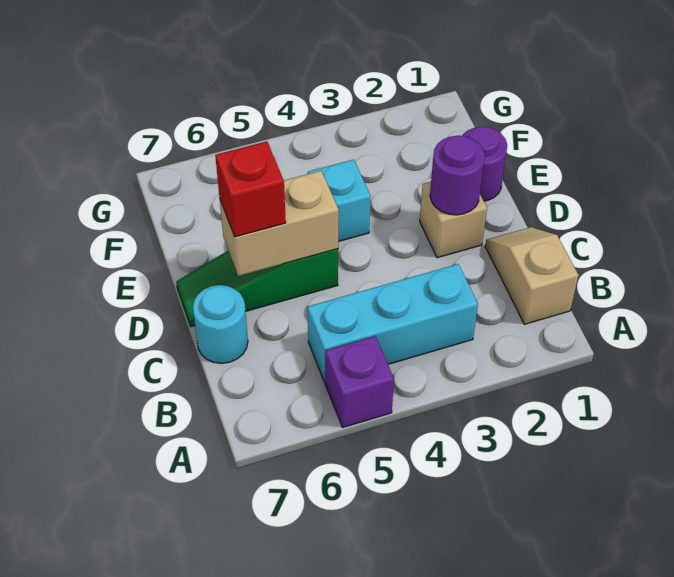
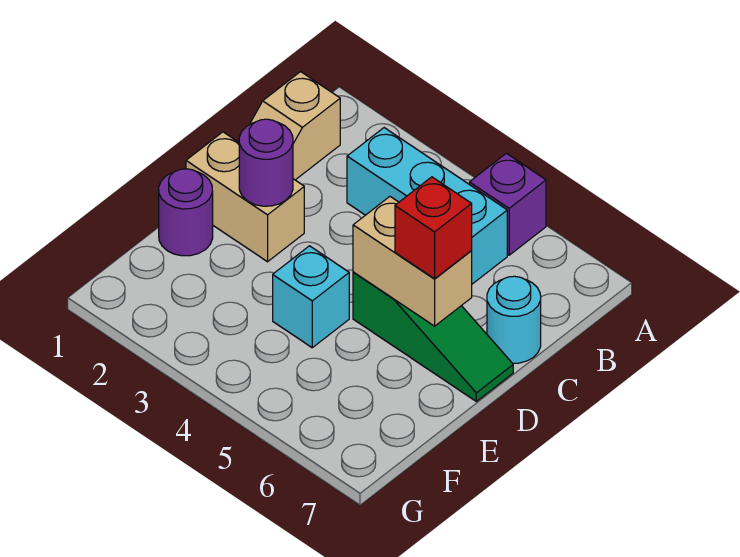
tan brick D2 level 1 -> tan brick D1:D2 level 1

